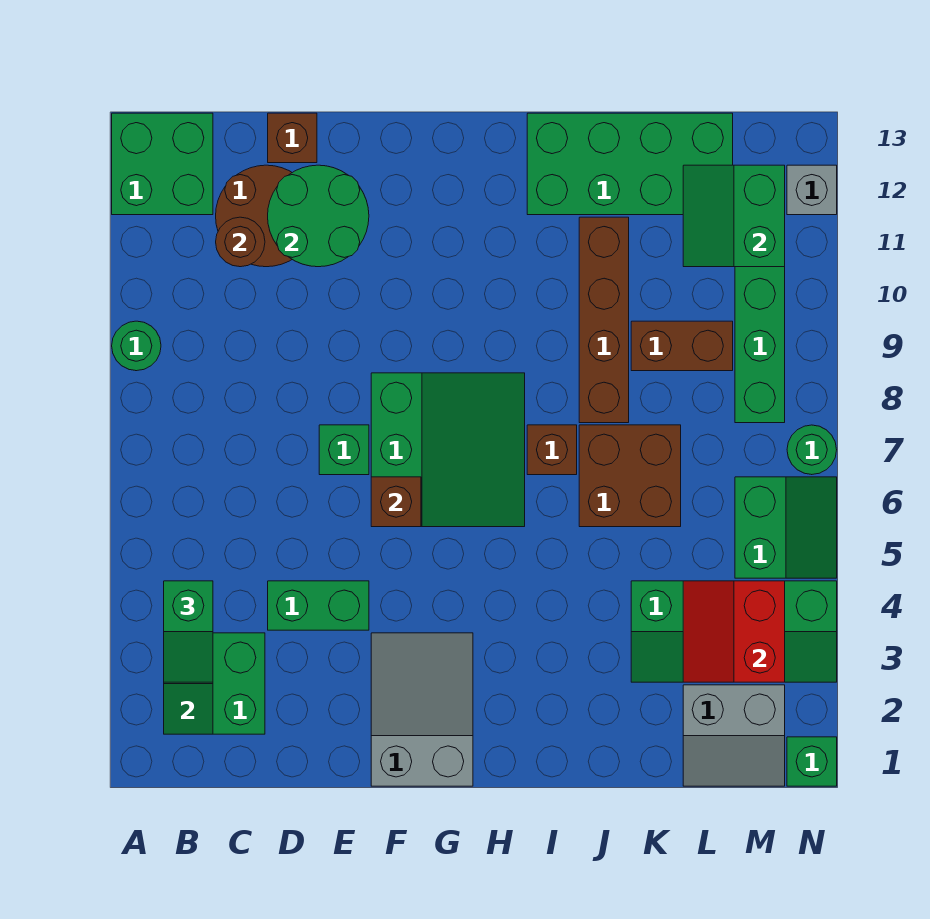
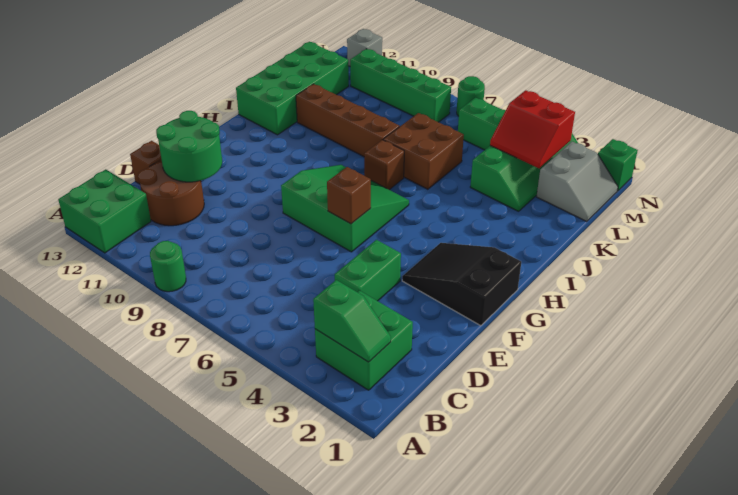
green slope B3:B4 level 3 top 4 -> none
brown round brick C11 level 2 -> none
green brick E7 level 1 -> none
grey slope F1:G3 level 1 top 1 -> black slope F1:G3 level 1 top 1
brown brick K9:L9 level 1 -> none
green slope L11:M12 level 2 top M -> none

